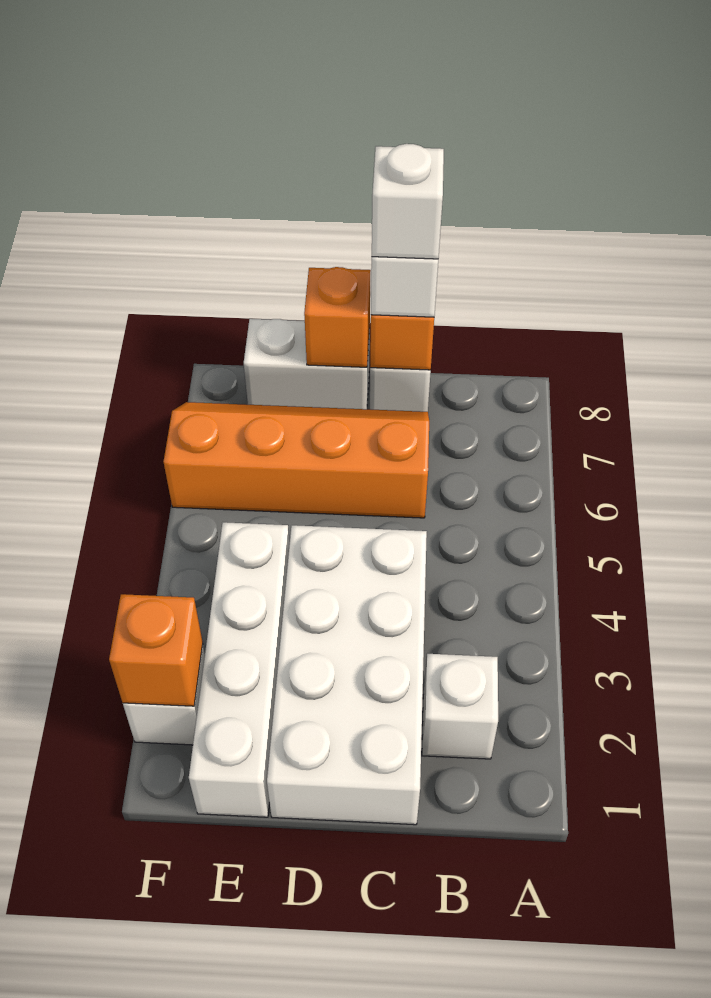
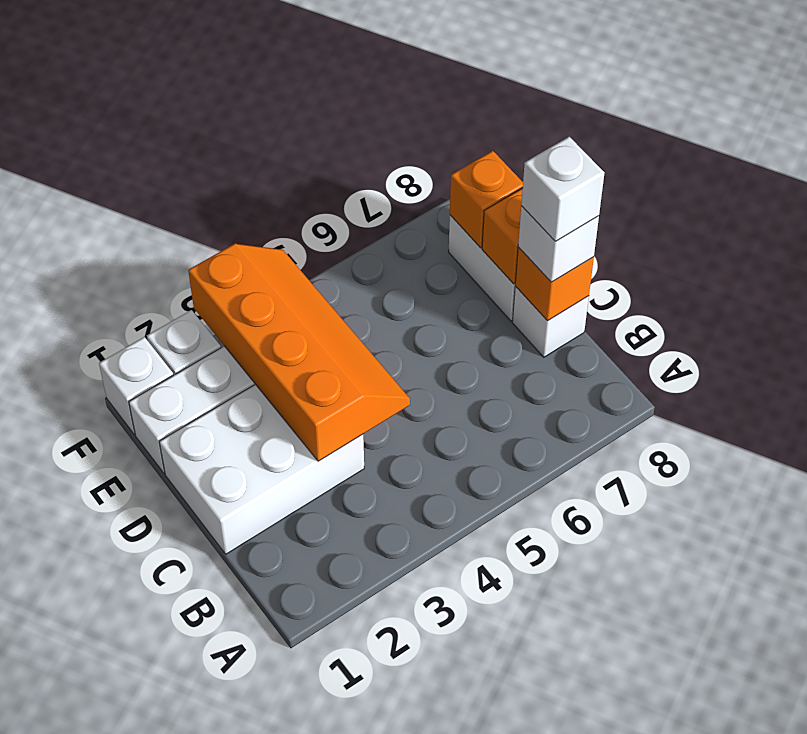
white brick B2 level 1 -> white brick F1 level 1
white brick C1:D4 level 1 -> white brick C1:D3 level 1
orange slope C6:F7 level 1 top 6 -> orange slope C3:F4 level 2 top 3
orange brick F2 level 2 -> orange brick E8 level 2

